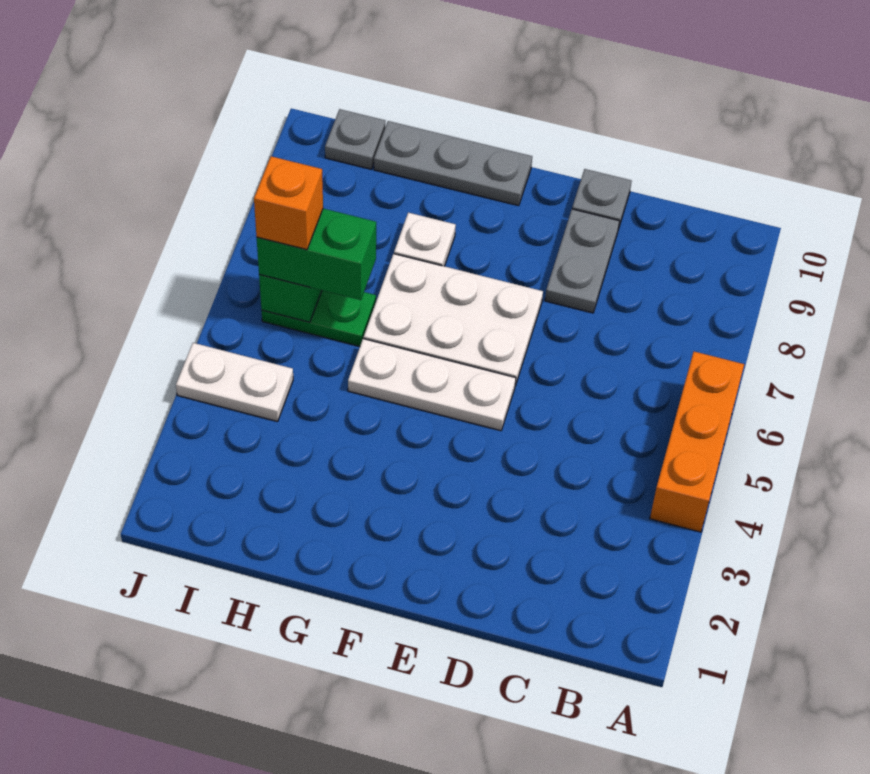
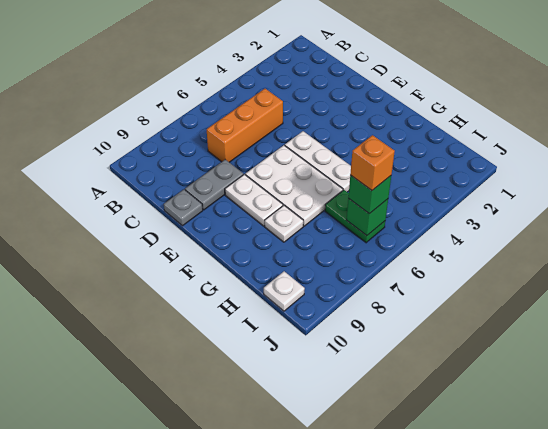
orange brick A4:A6 level 1 -> orange brick C5:C7 level 1
grey plate F10:H10 level 1 -> none
green brick H6:I6 level 3 -> green brick I6 level 3
white plate I4:J4 level 1 -> white plate E8:F8 level 1
grey plate I10 level 1 -> white plate I10 level 1

